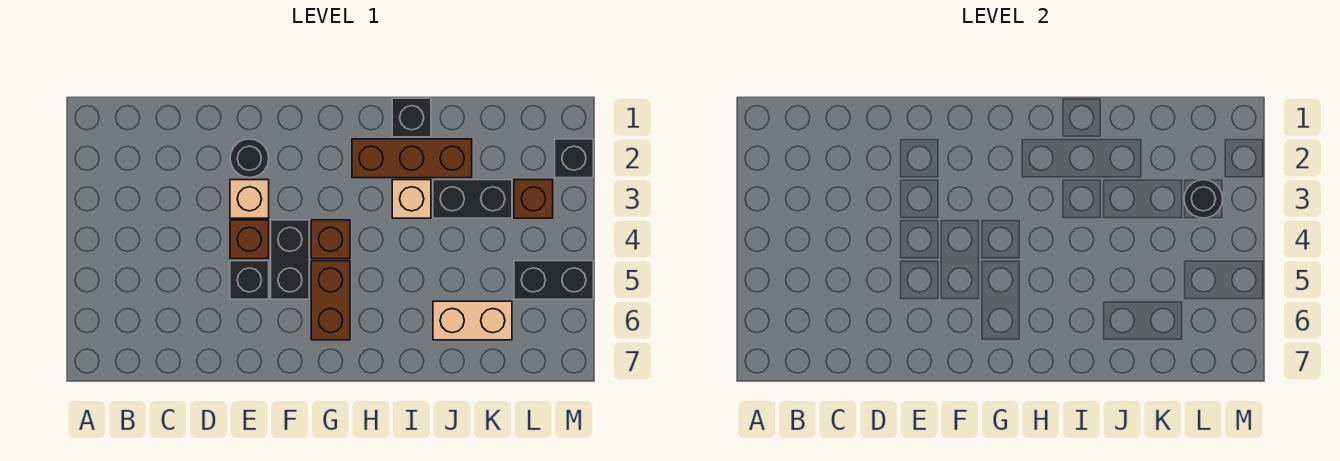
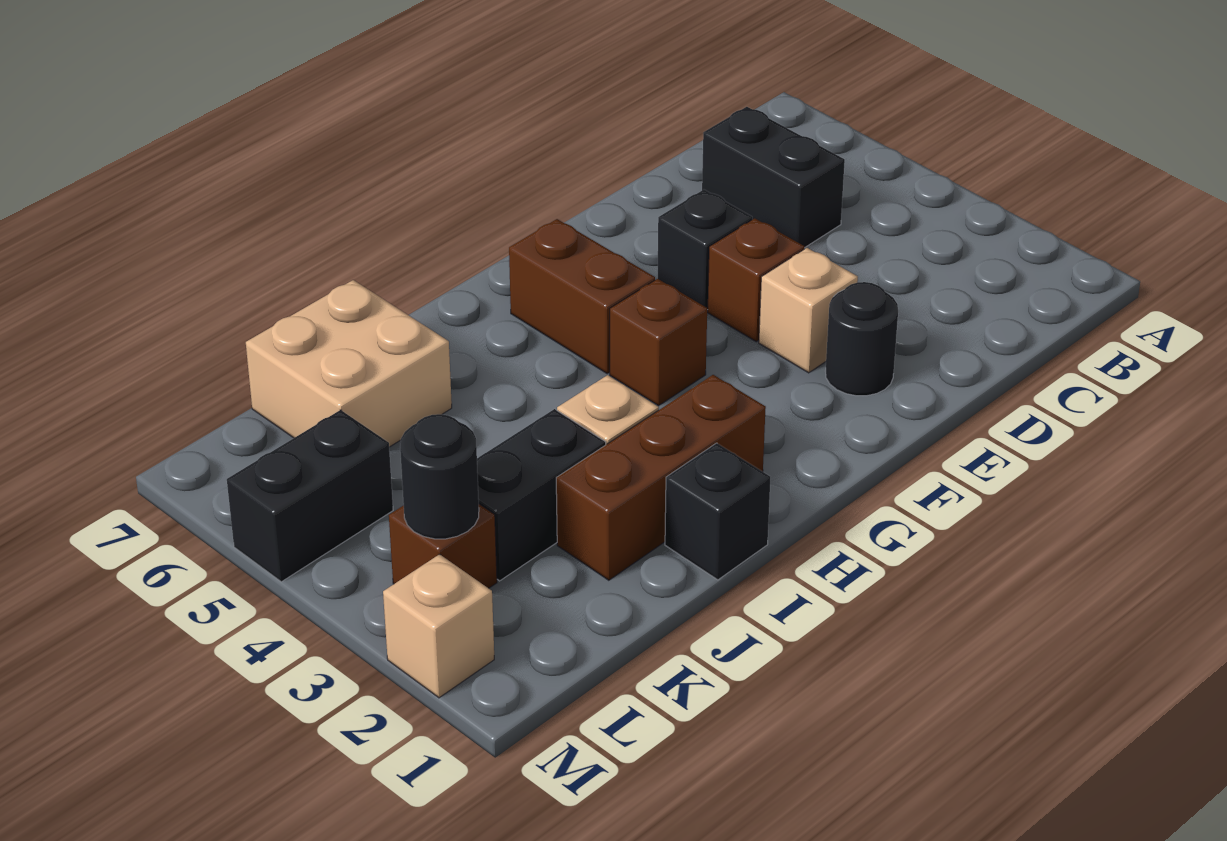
black brick F4:F5 level 1 -> black brick C5:C6 level 1
tan brick J6:K6 level 1 -> tan brick J6:K7 level 1
black brick M2 level 1 -> tan brick M2 level 1

